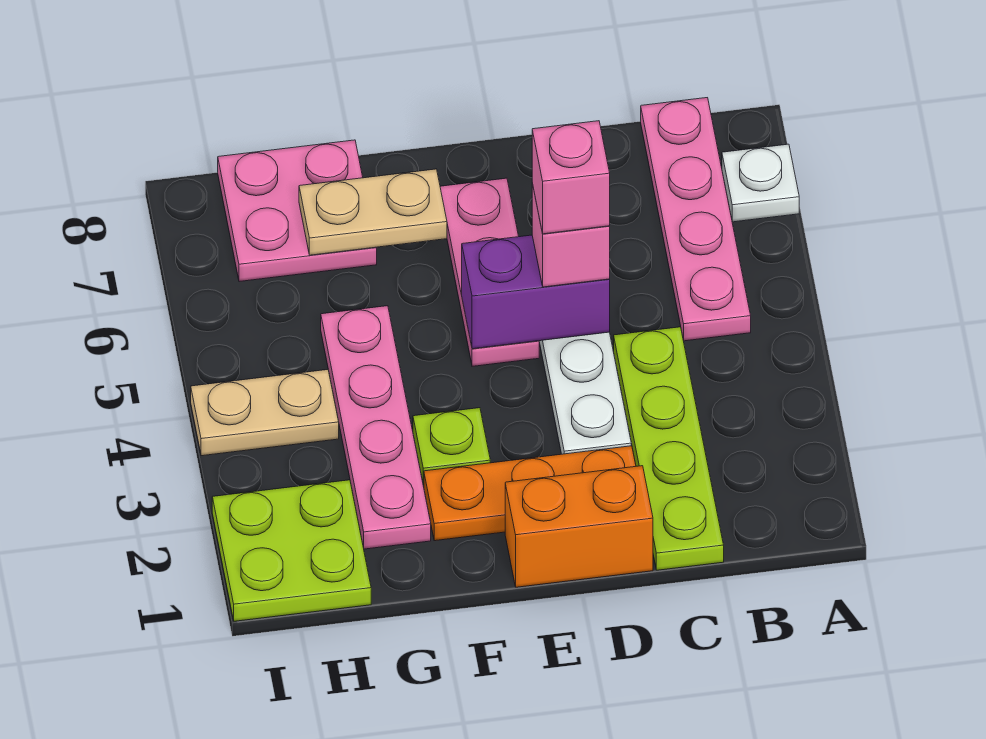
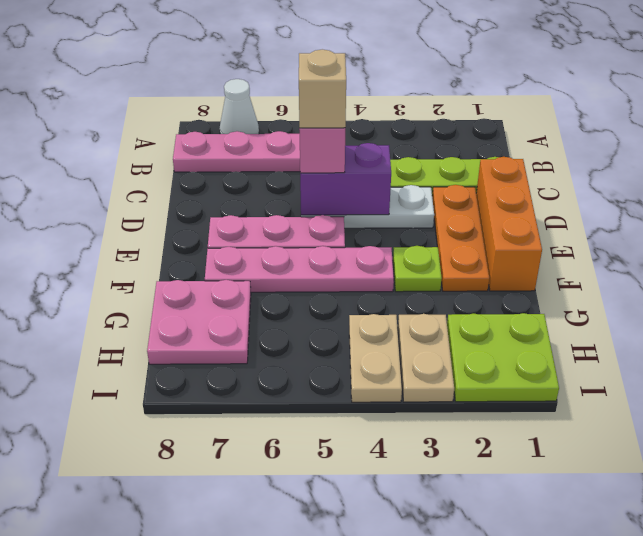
white plate A7 level 1 -> white cone A7 level 1
orange brick D1:E1 level 1 -> orange brick D1:F1 level 1
purple brick D5:E5 level 2 -> purple brick D4:D5 level 2
pink brick D5 level 4 -> tan brick D5 level 4
tan plate F7:G7 level 2 -> tan plate H3:I3 level 1
pink plate G2:G5 level 1 -> pink plate F4:F7 level 1

